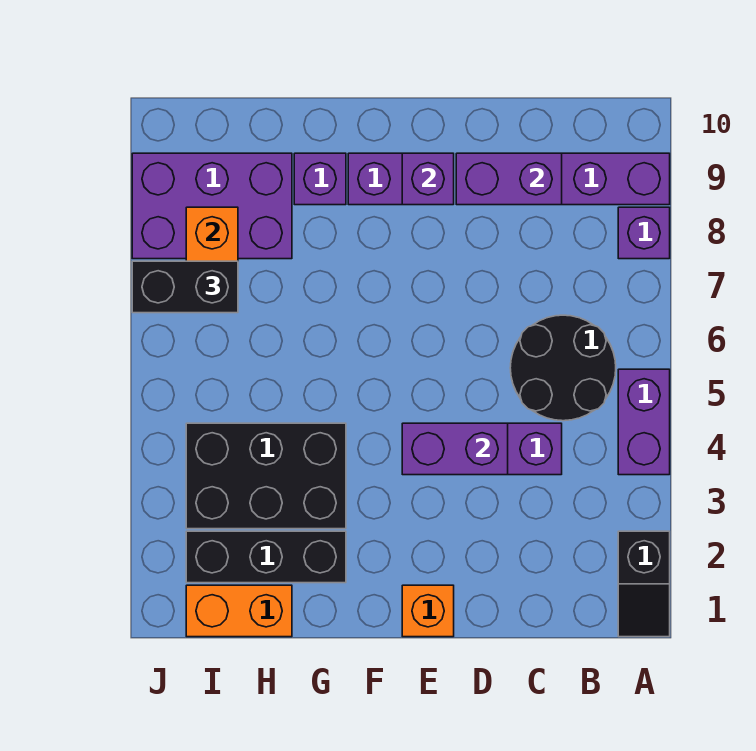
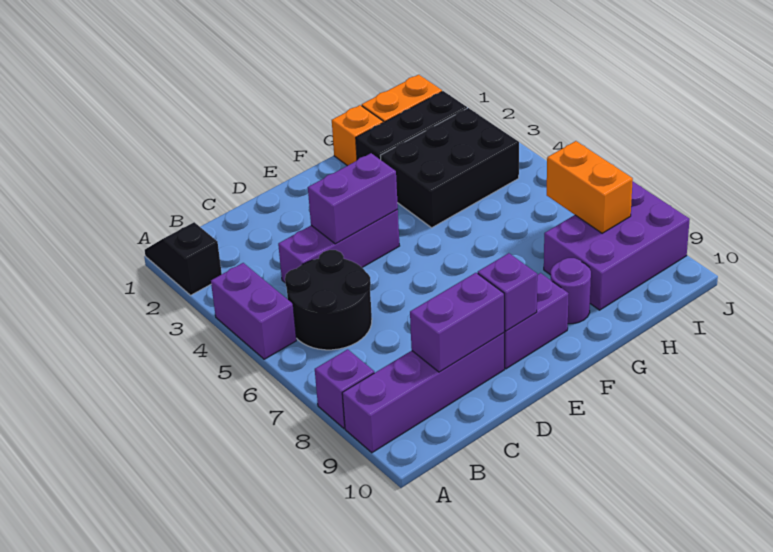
orange brick E1 level 1 -> orange brick G1 level 1
purple brick G9 level 1 -> purple round brick G9 level 1
black brick I7:J7 level 3 -> none

